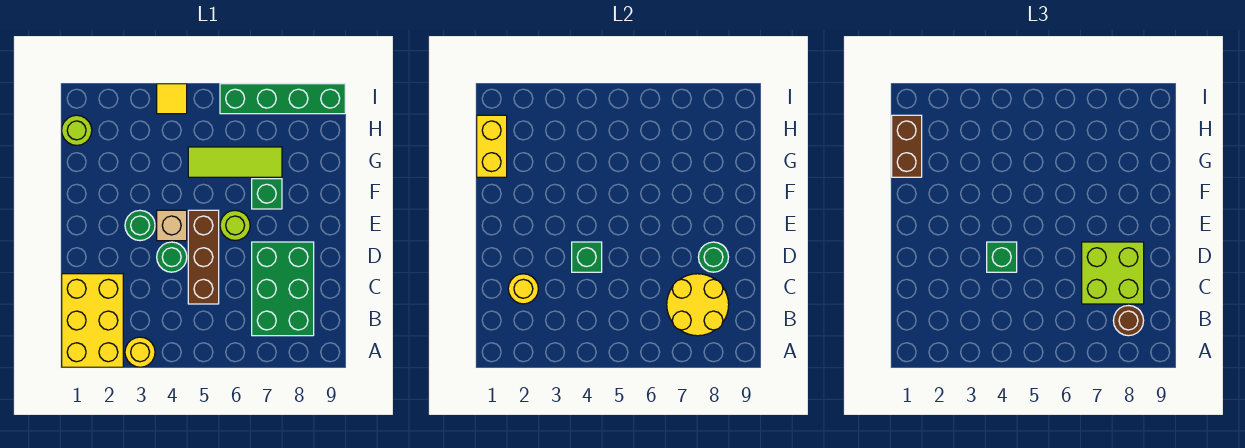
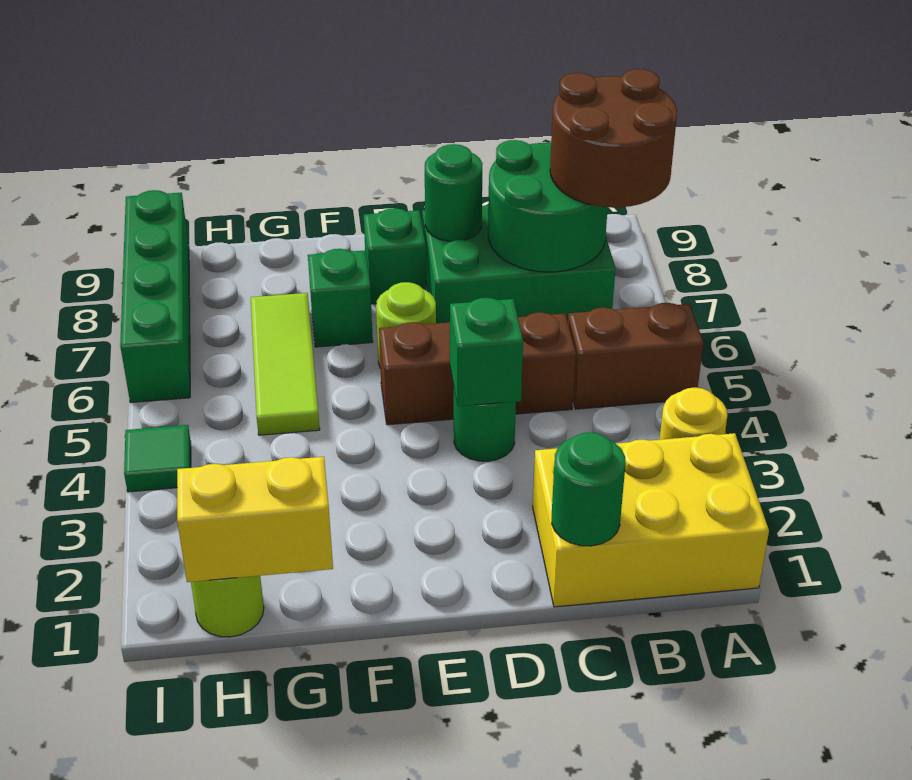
yellow round brick B7:C8 level 2 -> green round brick B7:C8 level 2
brown round brick B8 level 3 -> brown round brick A7:B8 level 3
yellow round brick C2 level 2 -> none
lime brick C7:D8 level 3 -> none
green brick D4 level 3 -> green brick E8 level 1
green round brick E3 level 1 -> green round brick C1 level 2
tan brick E4 level 1 -> none
brown brick G1:H1 level 3 -> brown brick A5:B5 level 1
yellow tile I4 level 1 -> green tile I4 level 1

